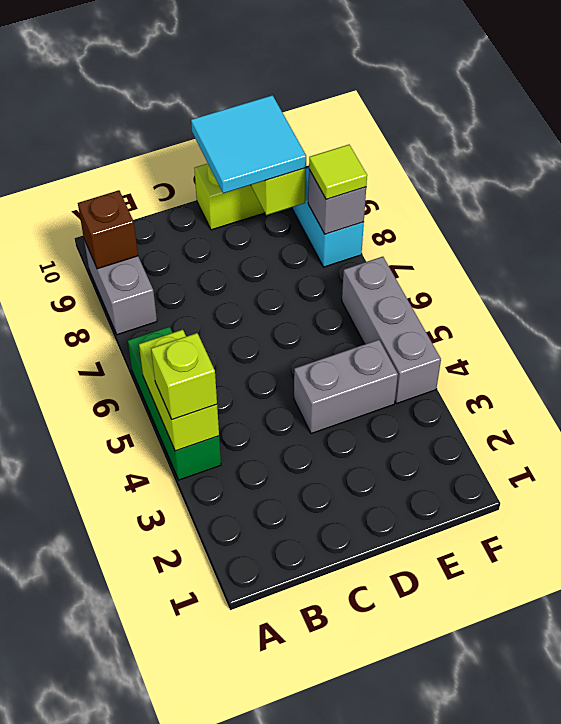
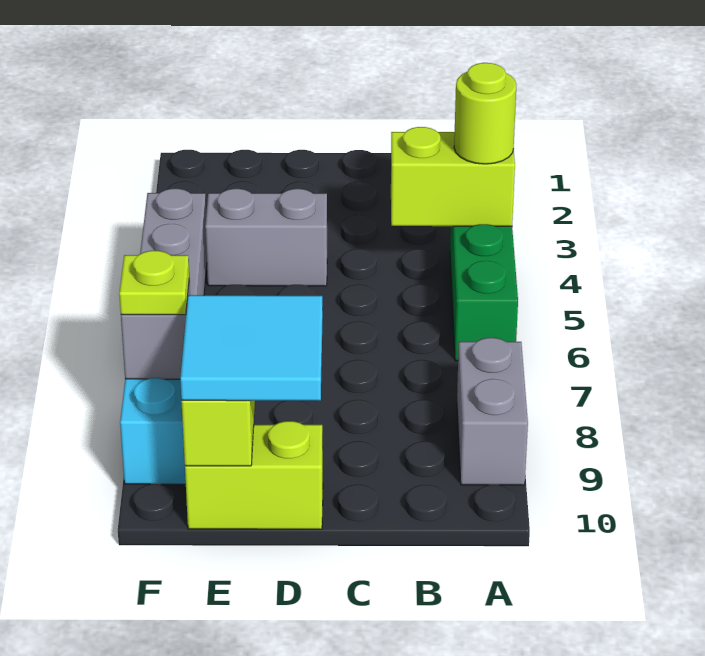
lime brick A4:A5 level 2 -> lime brick A4:B4 level 2
lime brick A4 level 3 -> lime round brick A4 level 3
brown brick A9 level 2 -> none
lime tile F8 level 3 -> lime plate F8 level 3

